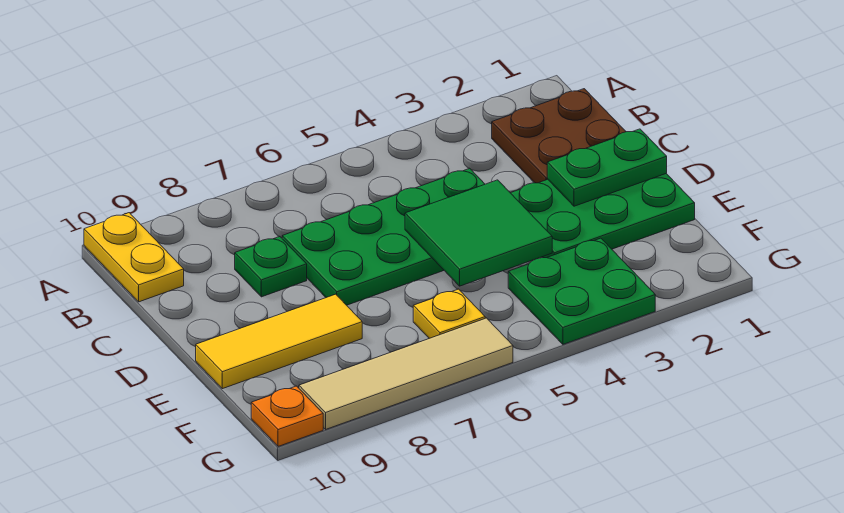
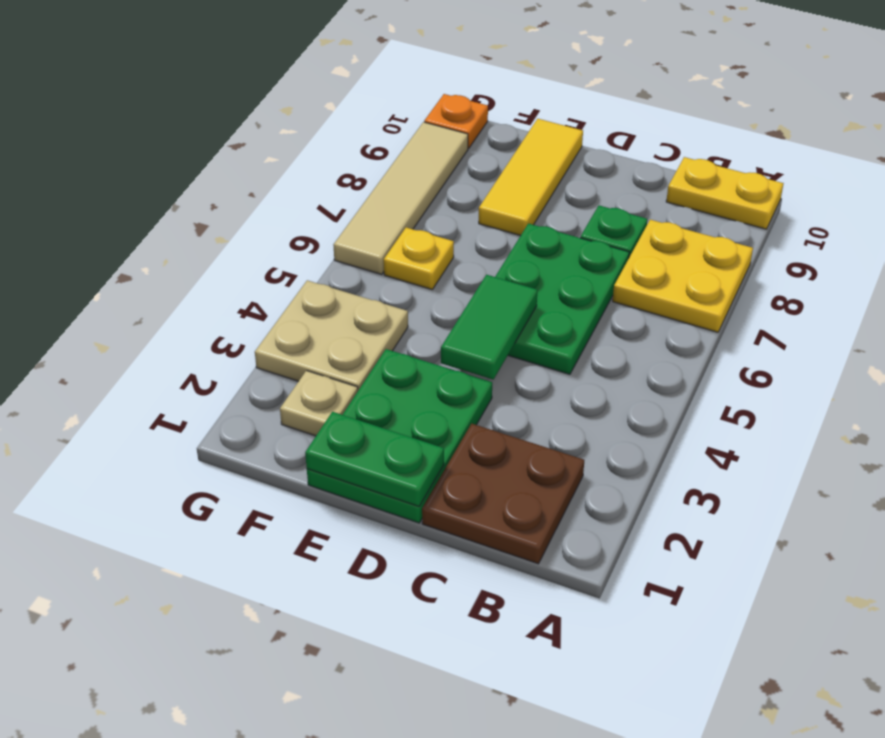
none -> yellow plate A7:B8 level 1
green plate C4:D7 level 1 -> green plate C5:D7 level 1
green plate D1:D2 level 2 -> green plate D1:E1 level 2
green tile D4:E5 level 2 -> green tile D4:D5 level 2
none -> tan plate F2 level 1
green plate F3:G4 level 1 -> tan plate F3:G4 level 1

